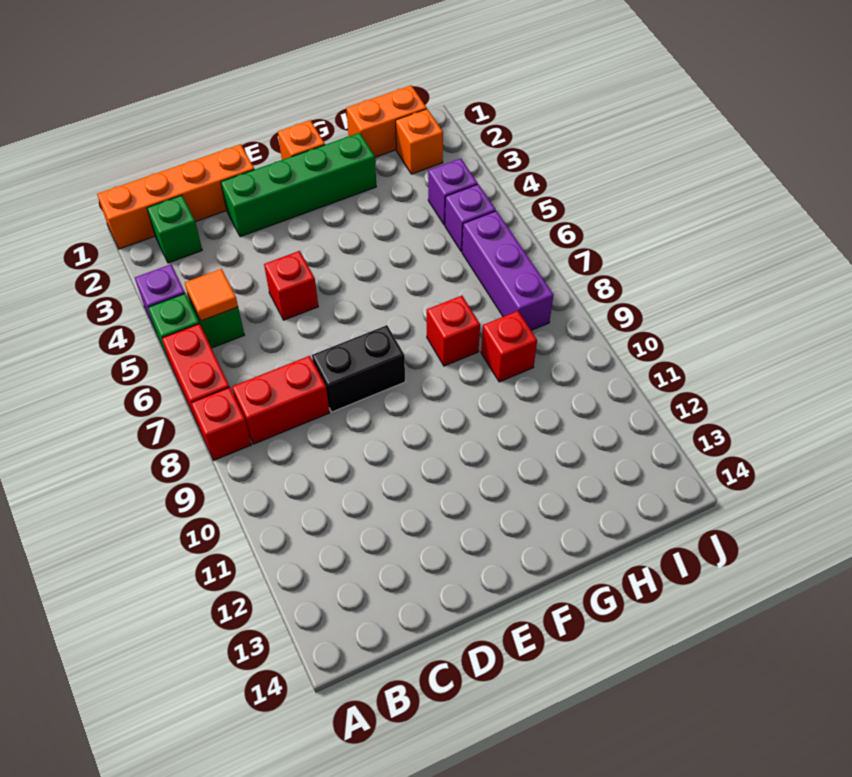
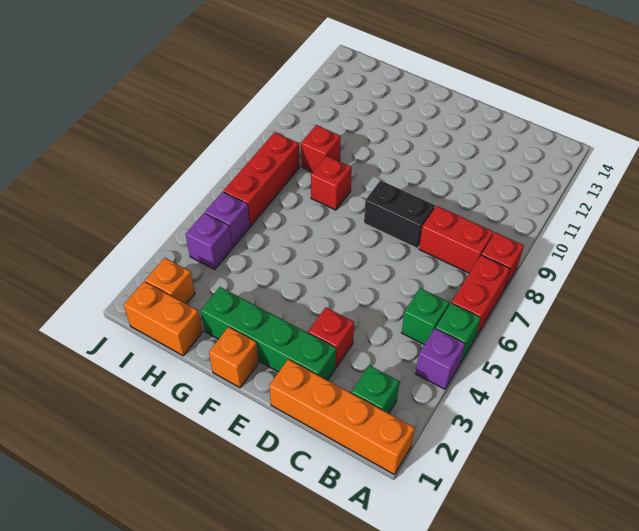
orange tile B5 level 2 -> none
red brick D5 level 1 -> red brick D3 level 1
purple brick I6:I8 level 1 -> red brick I6:I8 level 1

